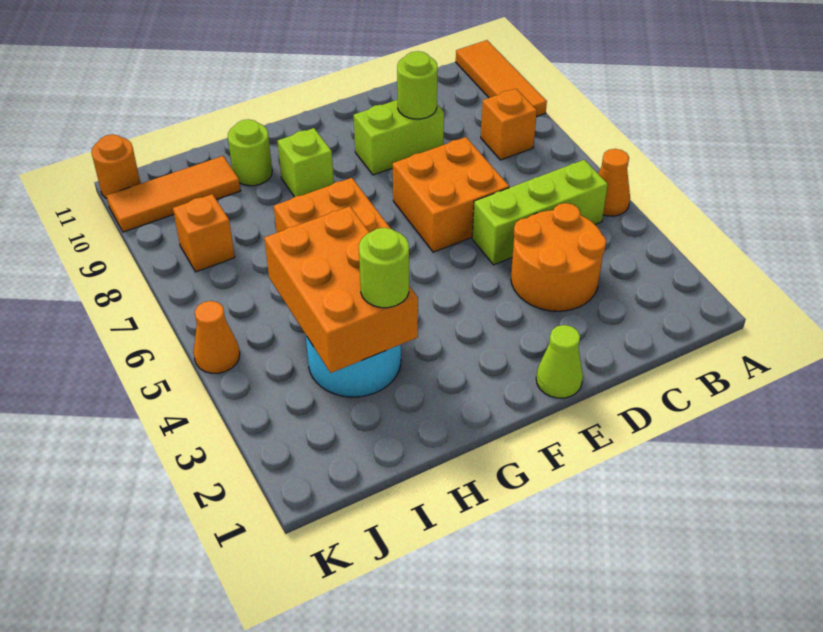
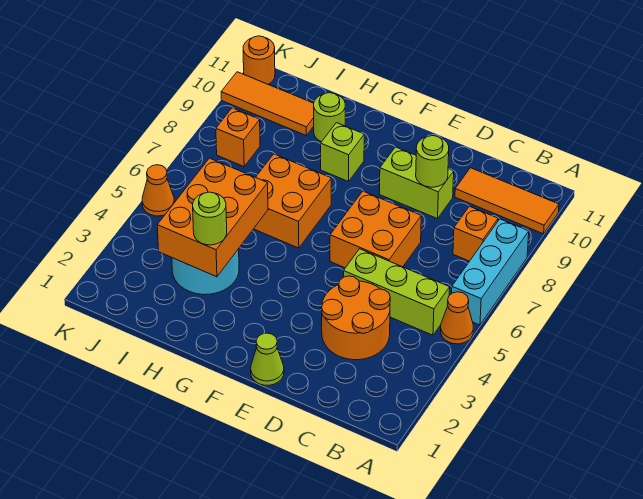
none -> cyan brick A6:A8 level 1
orange tile A9:A11 level 1 -> orange tile A10:C10 level 1

